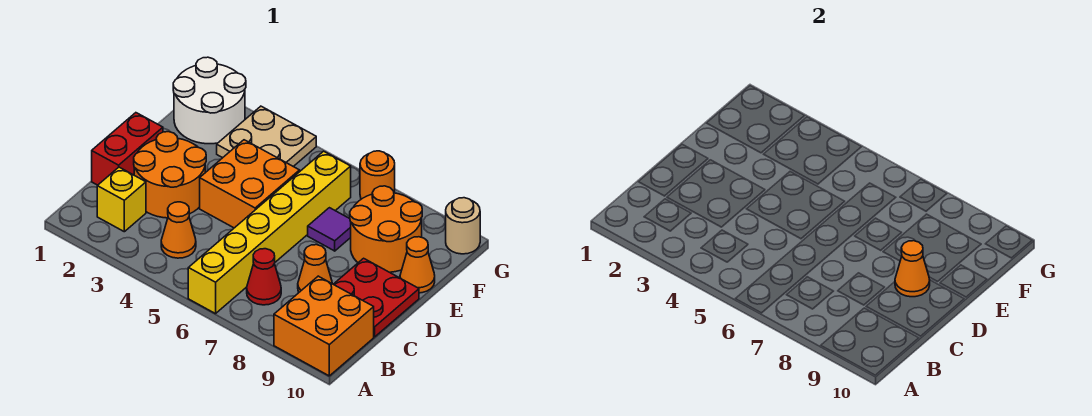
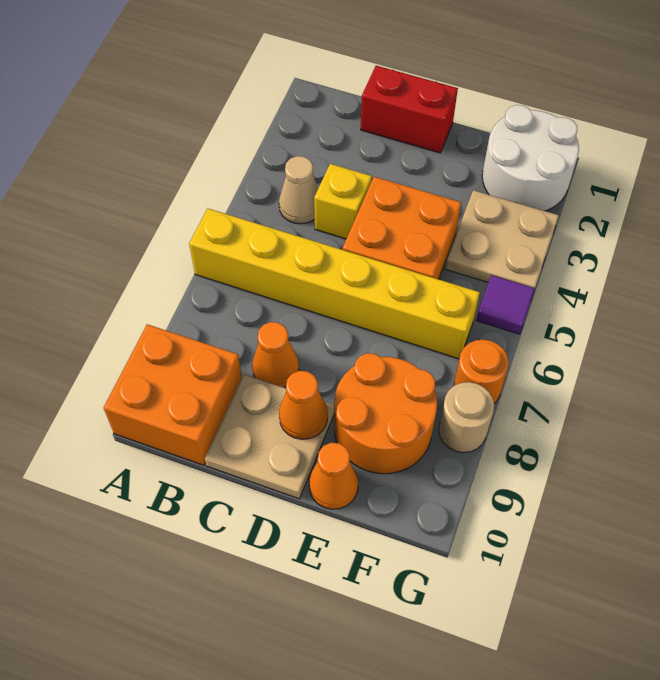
yellow brick B2 level 1 -> yellow brick C4 level 1
orange cone B4 level 1 -> tan cone B4 level 1
red cone B7 level 1 -> none
orange round brick C2:D3 level 1 -> none
red plate C9:D10 level 1 -> tan plate C9:D10 level 1
purple tile E7 level 1 -> purple tile G5 level 1
tan round brick G10 level 1 -> tan round brick G8 level 1

